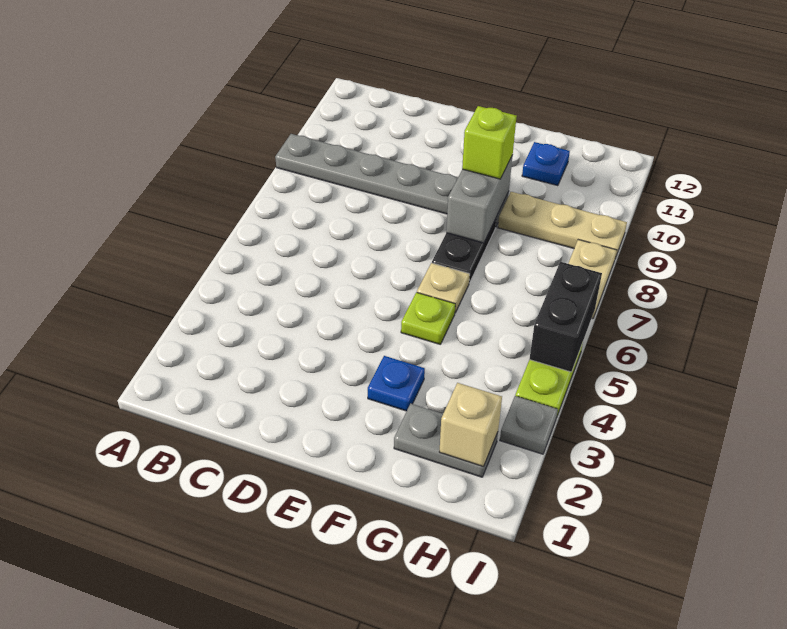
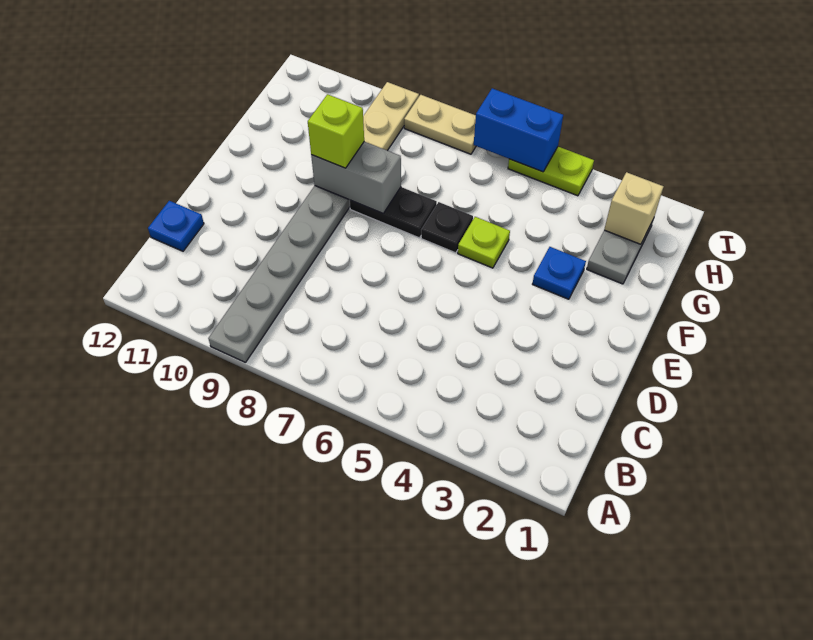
tan plate F6 level 1 -> black plate F6 level 1
blue plate G11 level 1 -> blue plate C12 level 1
grey plate I3 level 1 -> none
black brick I5:I6 level 2 -> blue brick I5:I6 level 2

